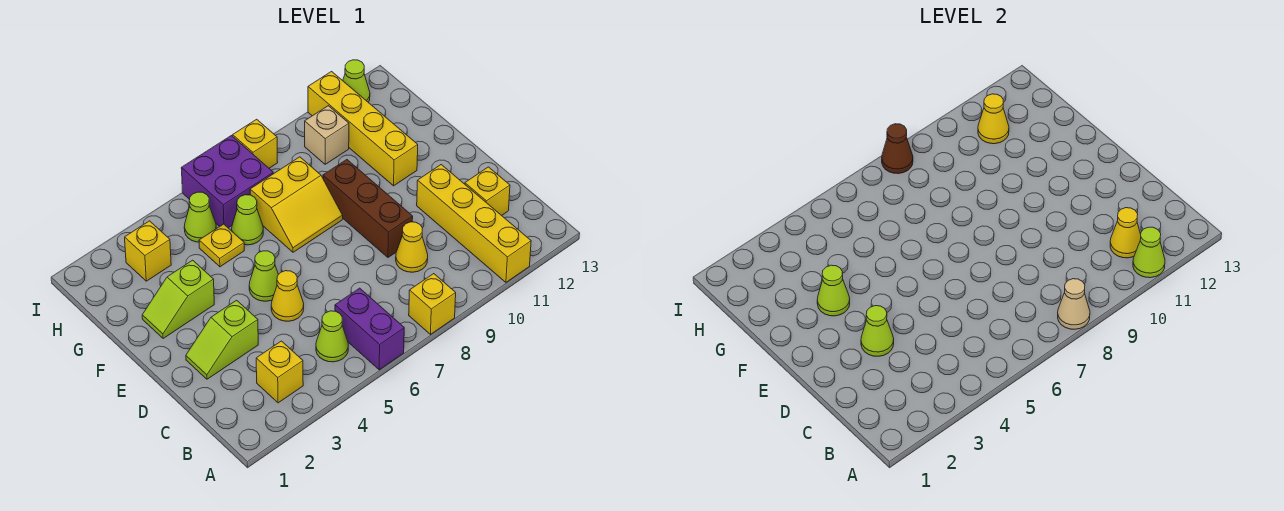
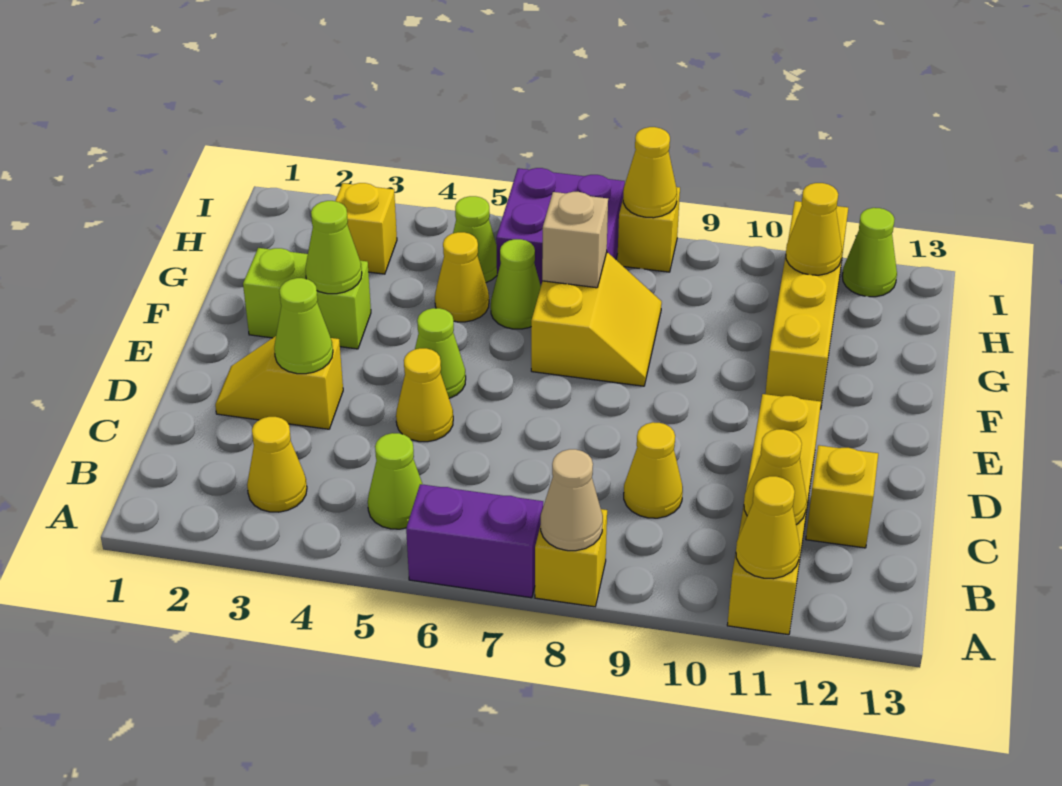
purple brick A6:B6 level 1 -> purple brick A6:A7 level 1
lime cone A11 level 2 -> yellow cone A11 level 2
yellow brick B3 level 1 -> yellow cone B3 level 1
lime slope D2:D3 level 1 top 3 -> yellow slope D2:D3 level 1 top 3
brown brick D9:F9 level 1 -> none
lime slope F2:F3 level 1 top 3 -> lime brick F2:F3 level 1
yellow slope F7:G8 level 1 top G -> yellow slope F7:G8 level 1 top 7
yellow plate G5 level 1 -> yellow cone G5 level 1
tan brick H10 level 1 -> tan brick G7 level 2
brown cone I8 level 2 -> yellow cone I8 level 2

